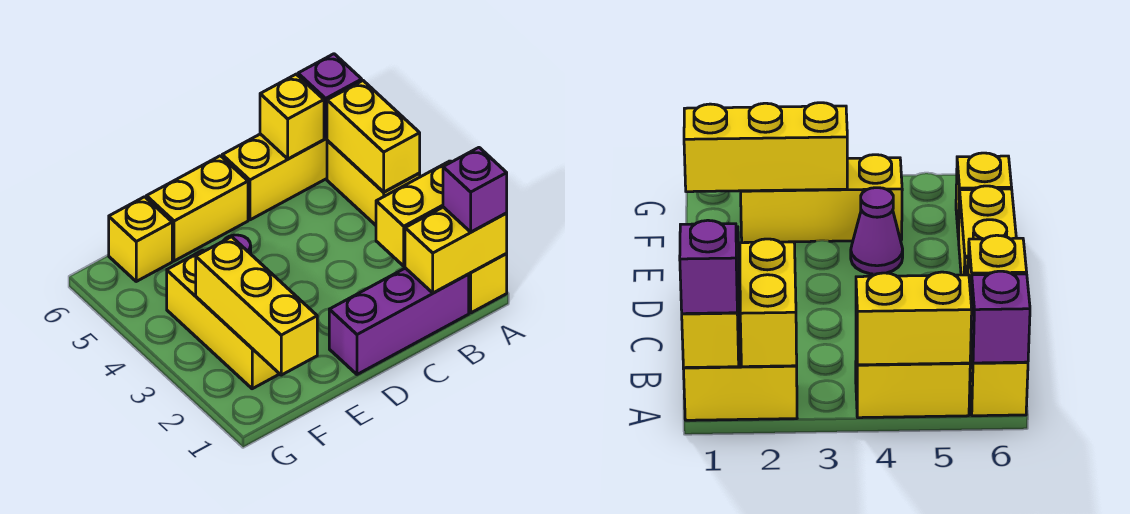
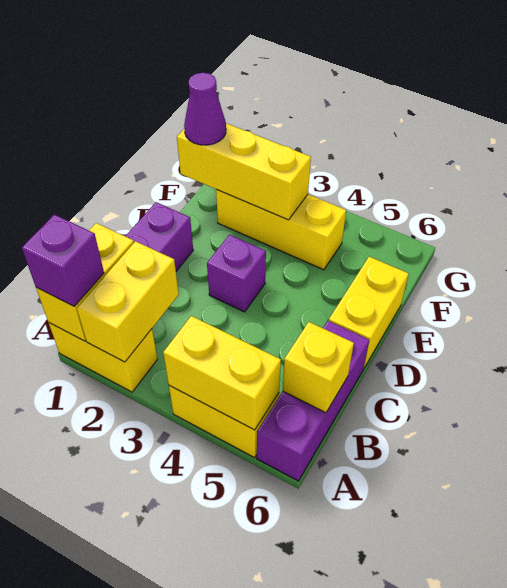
yellow brick A6:C6 level 1 -> purple brick A6:C6 level 1
purple brick A6 level 2 -> purple brick D3 level 1
purple cone E4 level 1 -> purple cone F1 level 3
yellow brick F6 level 1 -> none

